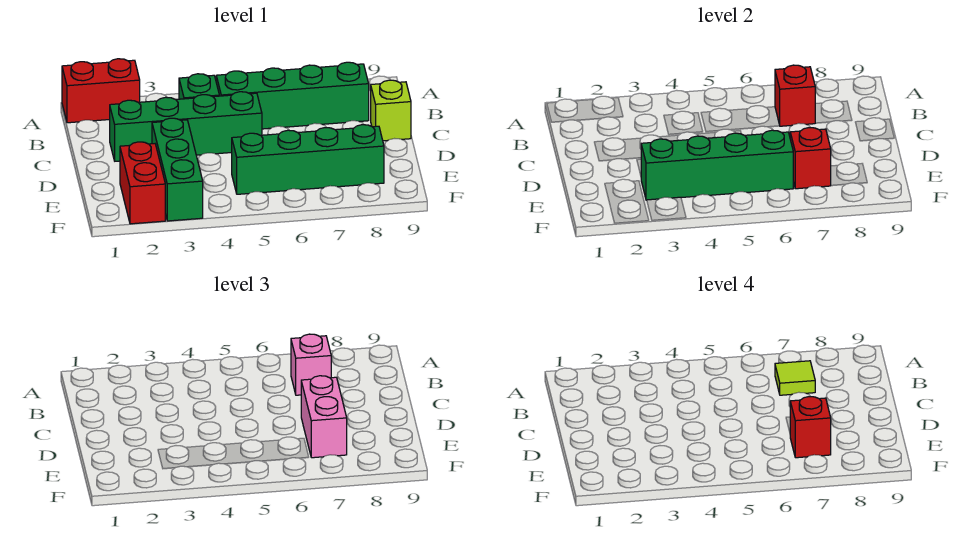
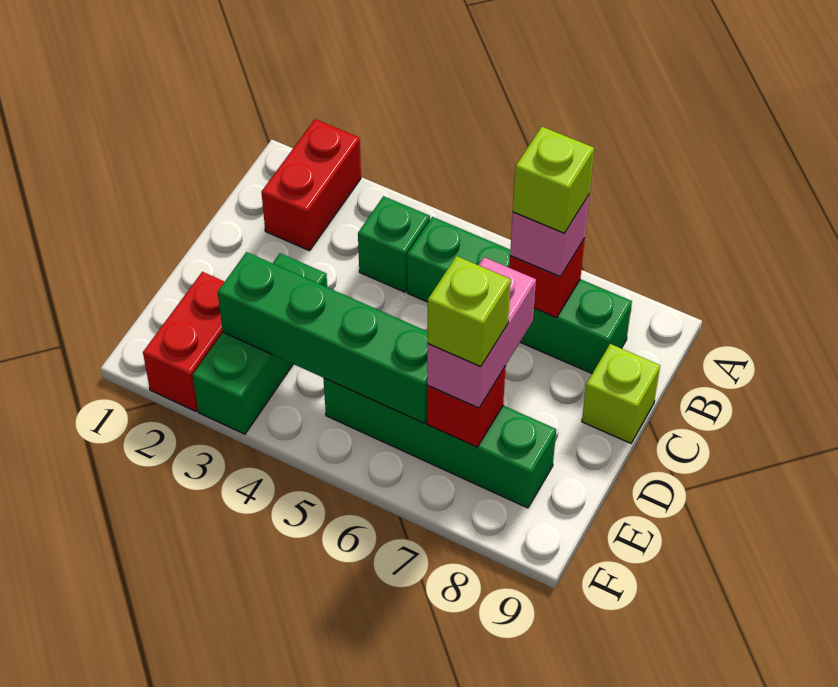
red brick A1:A2 level 1 -> red brick A2:B2 level 1
lime tile B7 level 4 -> lime brick B7 level 4
green brick C2:C5 level 1 -> none
red brick E7 level 4 -> lime brick E7 level 4

